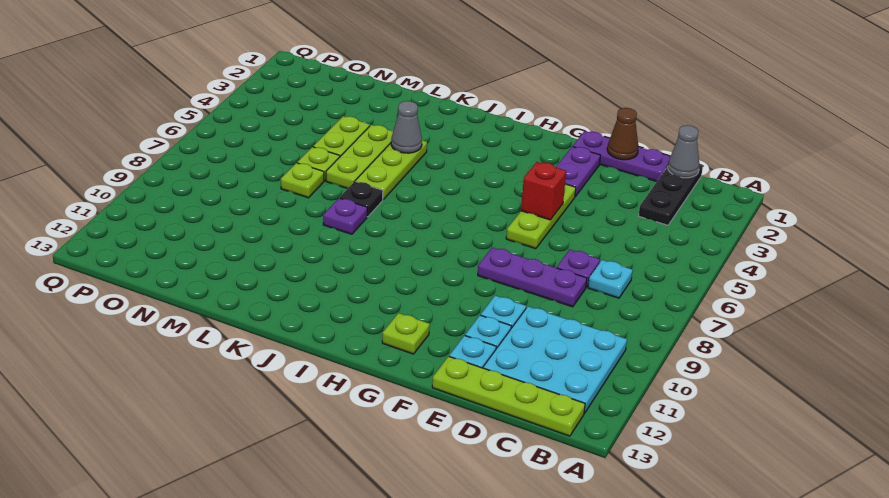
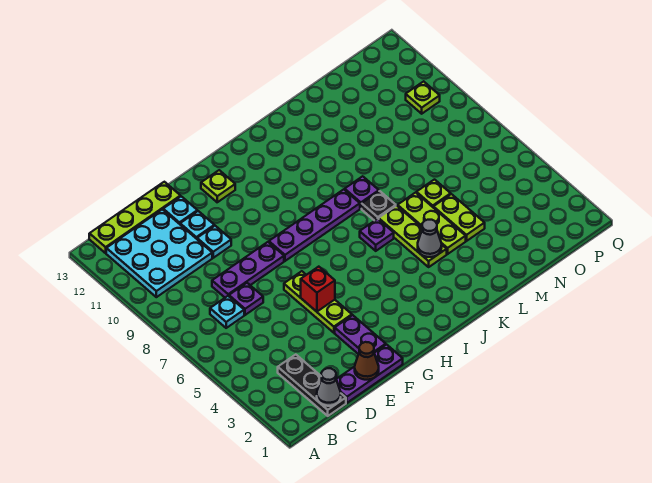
none -> purple plate G8:J8 level 1
none -> purple plate J6 level 1
lime plate M7 level 1 -> lime plate P10 level 1

